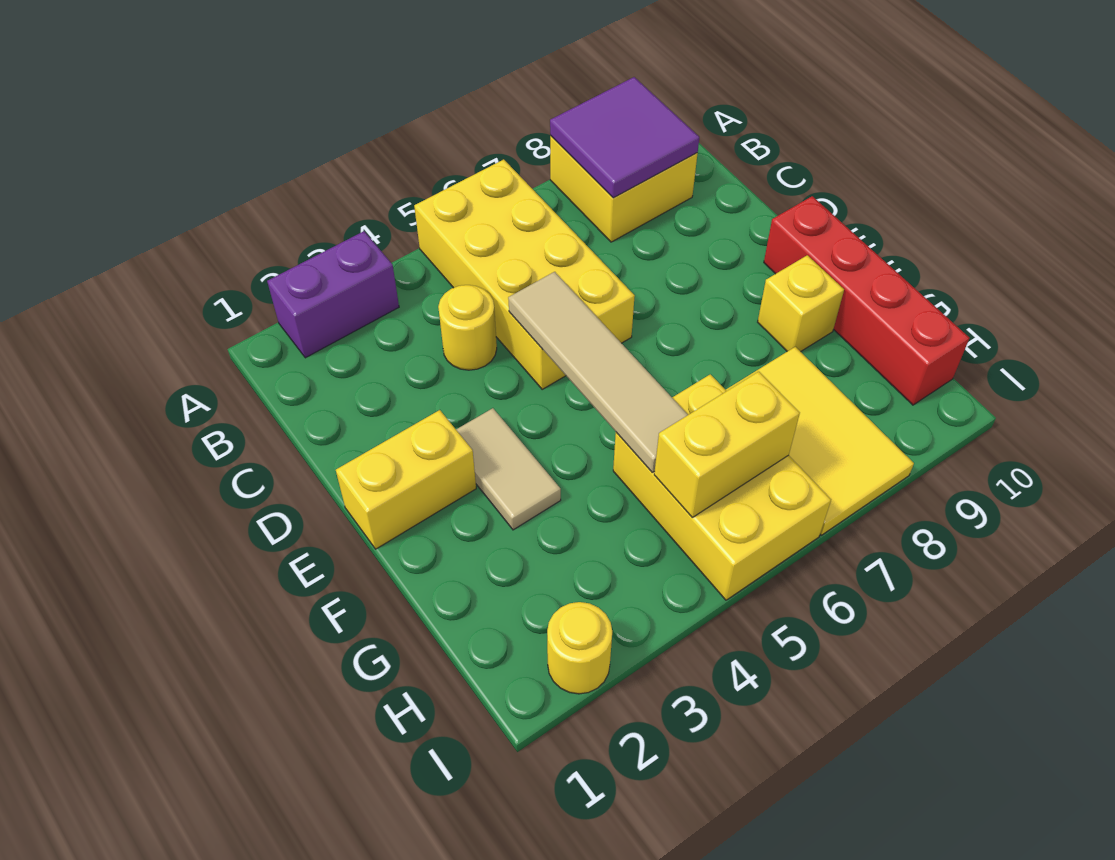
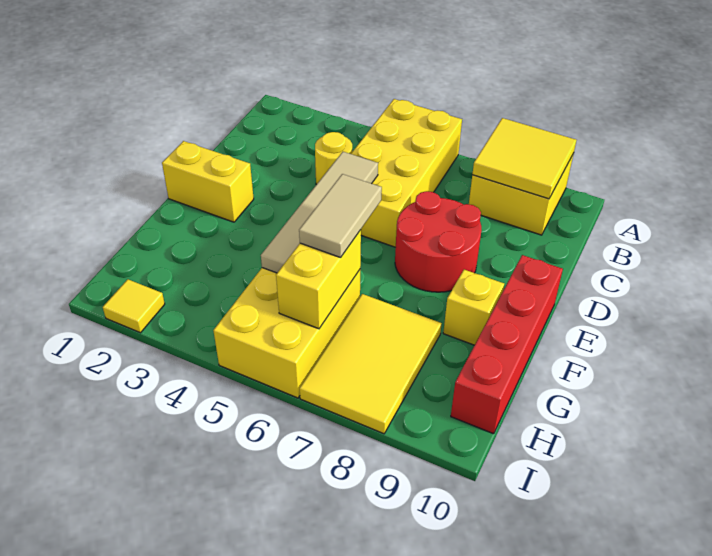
purple brick A2:A3 level 1 -> none
purple tile A8:B9 level 2 -> yellow tile A8:B9 level 2
none -> red round brick D7:E8 level 1
tan tile E3:F3 level 1 -> tan tile F6:G6 level 3
yellow brick H5:H6 level 2 -> yellow brick G6:H6 level 2
yellow round brick I2 level 1 -> yellow tile I2 level 1

